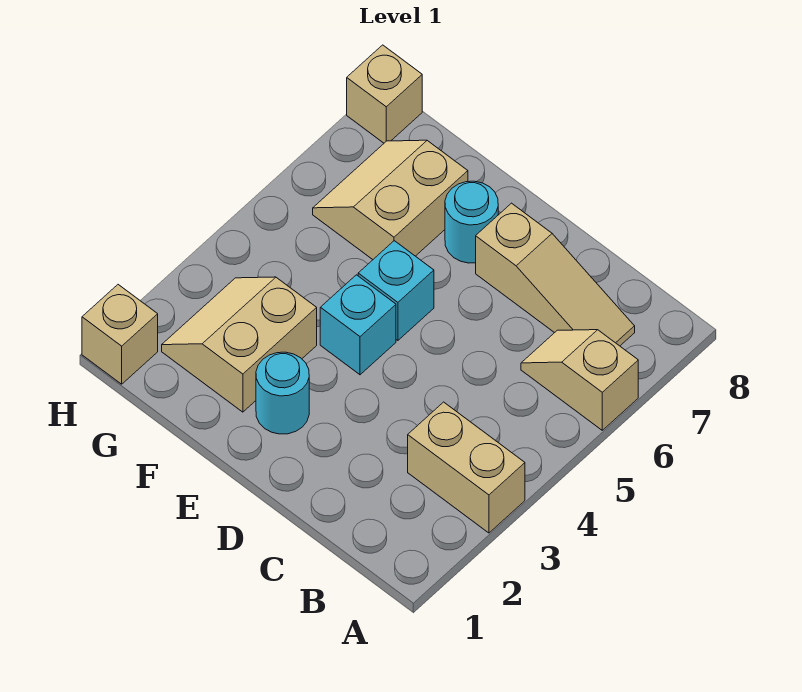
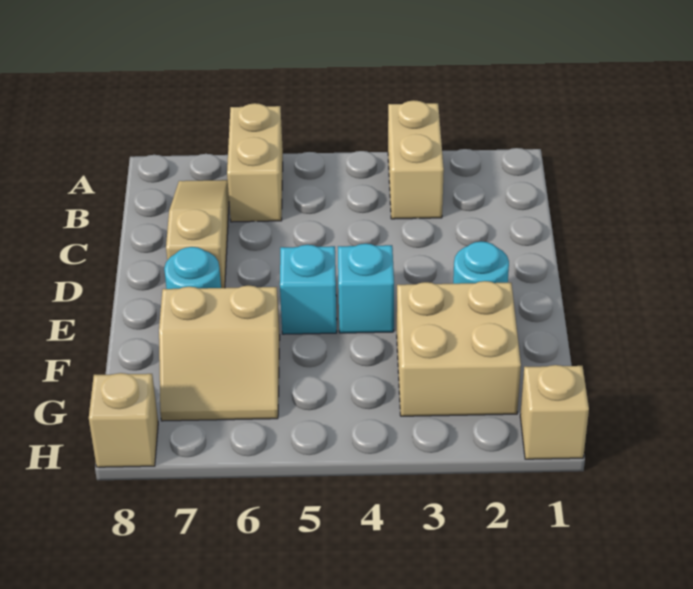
tan slope A6:B6 level 1 top A -> tan brick A6:B6 level 1
tan slope F2:G3 level 1 top F -> tan brick F2:G3 level 1

